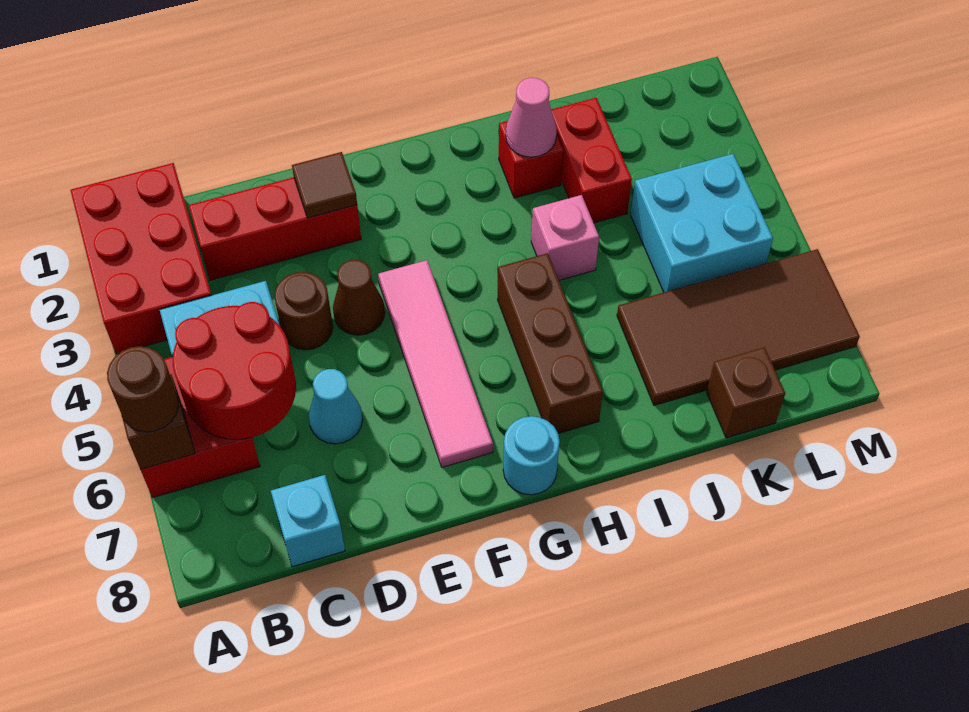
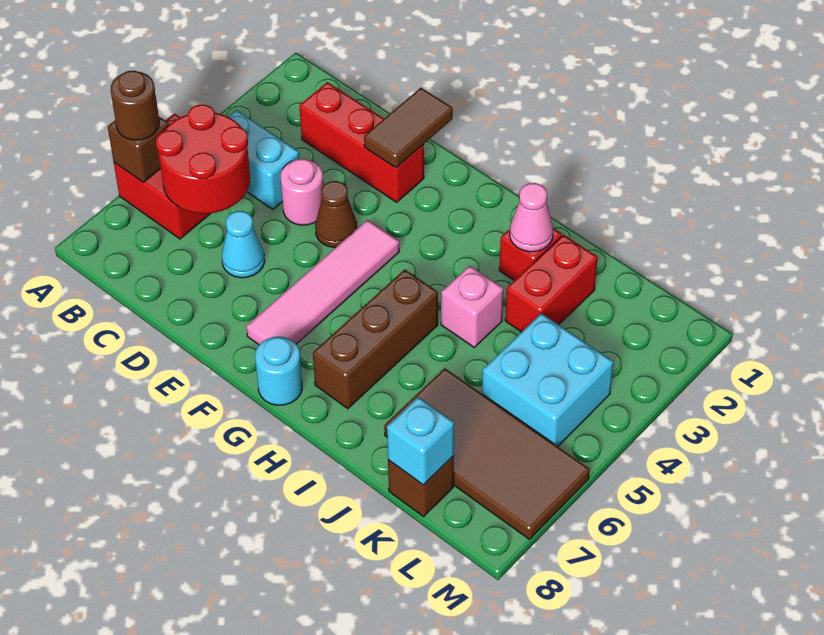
red brick A1:B3 level 1 -> none
cyan brick C8 level 1 -> cyan brick K8 level 2
brown round brick D4 level 1 -> pink round brick D4 level 1
brown tile E2 level 2 -> brown tile E1:E2 level 2

